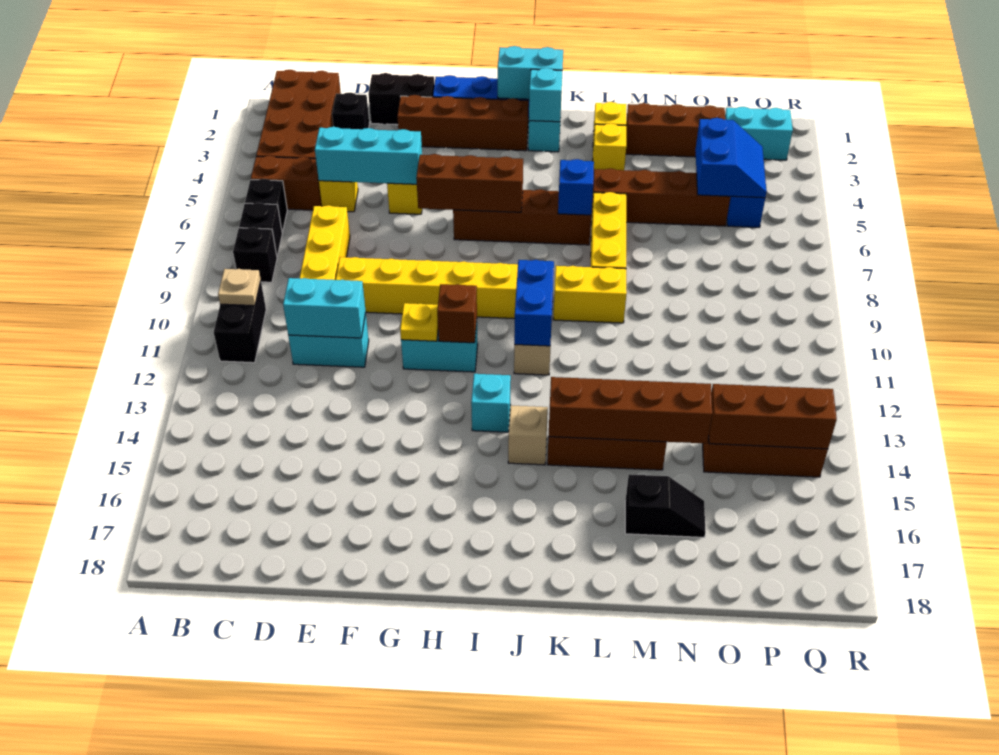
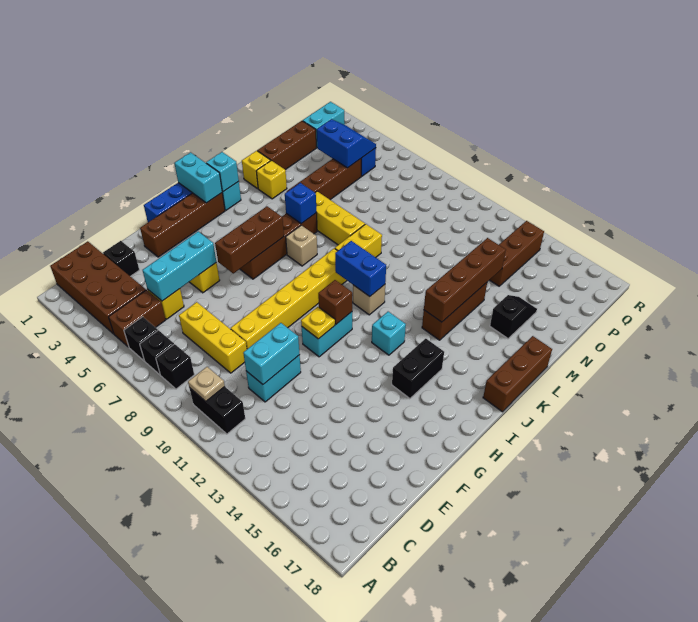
black brick E1:F1 level 1 -> black brick H15:I15 level 1
cyan brick I1:J1 level 2 -> cyan brick I1:I2 level 2
tan brick J14 level 1 -> tan brick J7 level 1
brown brick O14:Q14 level 2 -> brown brick J18:L18 level 1

